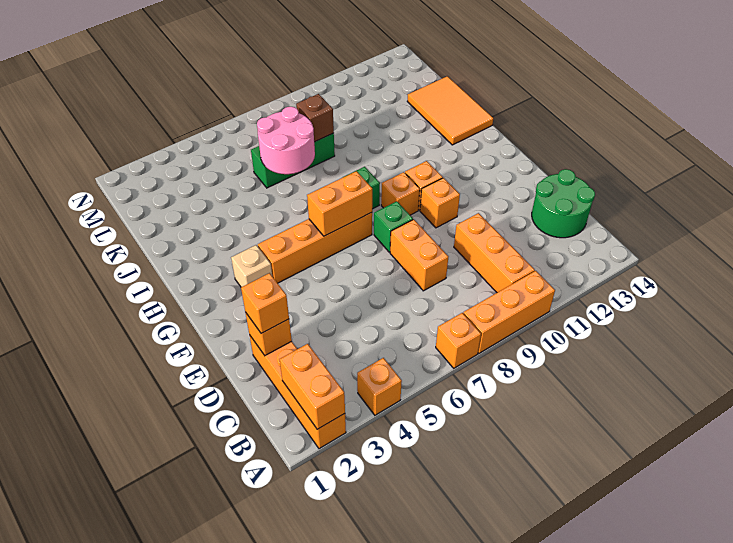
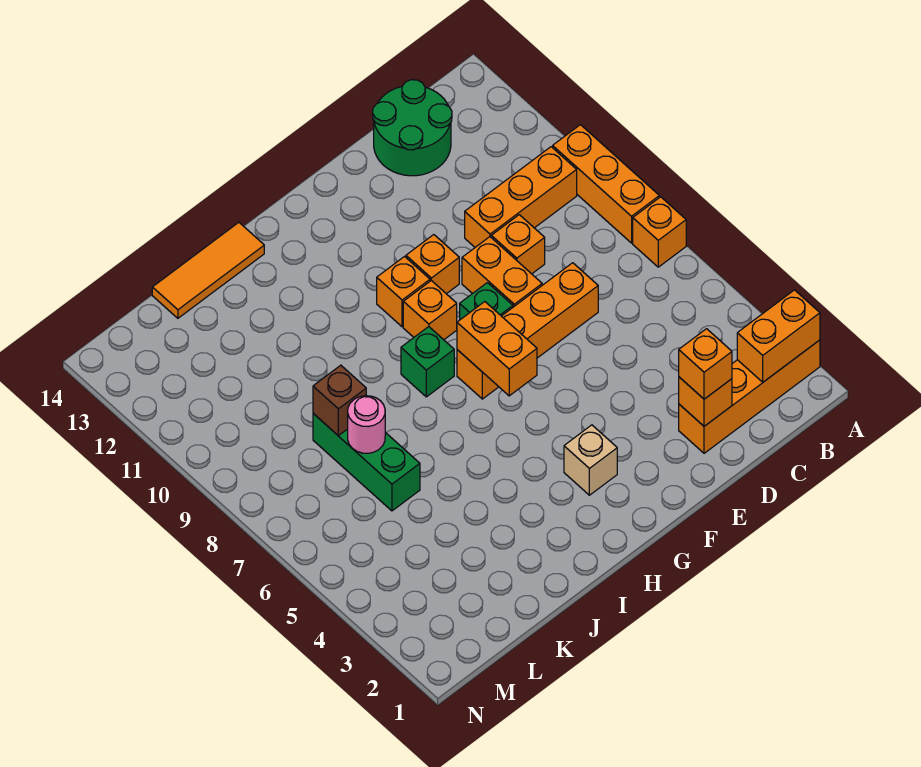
orange brick A4 level 1 -> orange brick D9 level 1
orange brick D8:E8 level 1 -> orange brick E8:E9 level 1
orange brick G4:G7 level 1 -> orange brick D7:G7 level 1
orange tile I13:K14 level 1 -> orange tile I14:K14 level 1
pink round brick J6:K7 level 2 -> pink round brick K7 level 2

